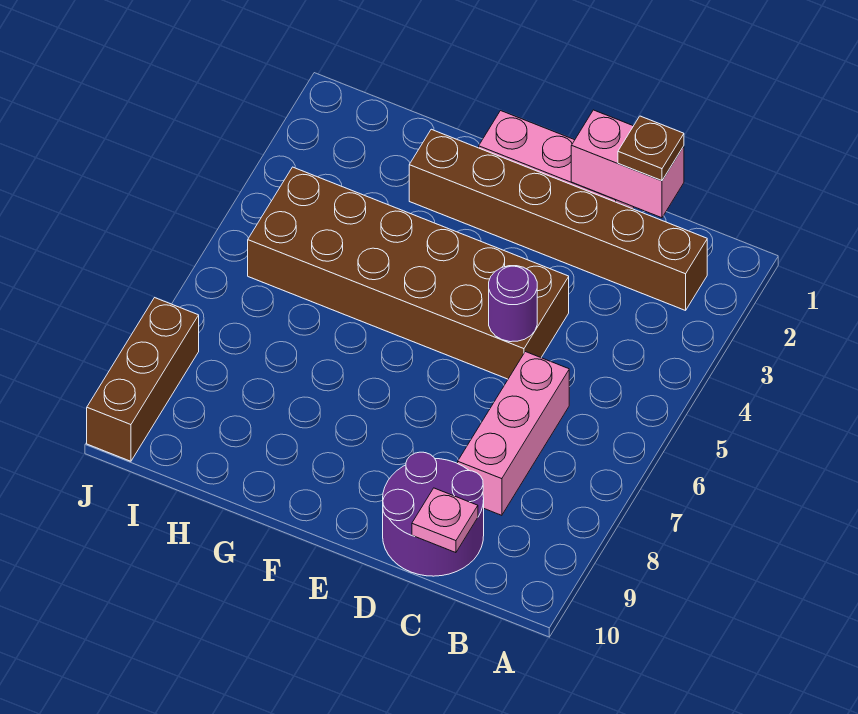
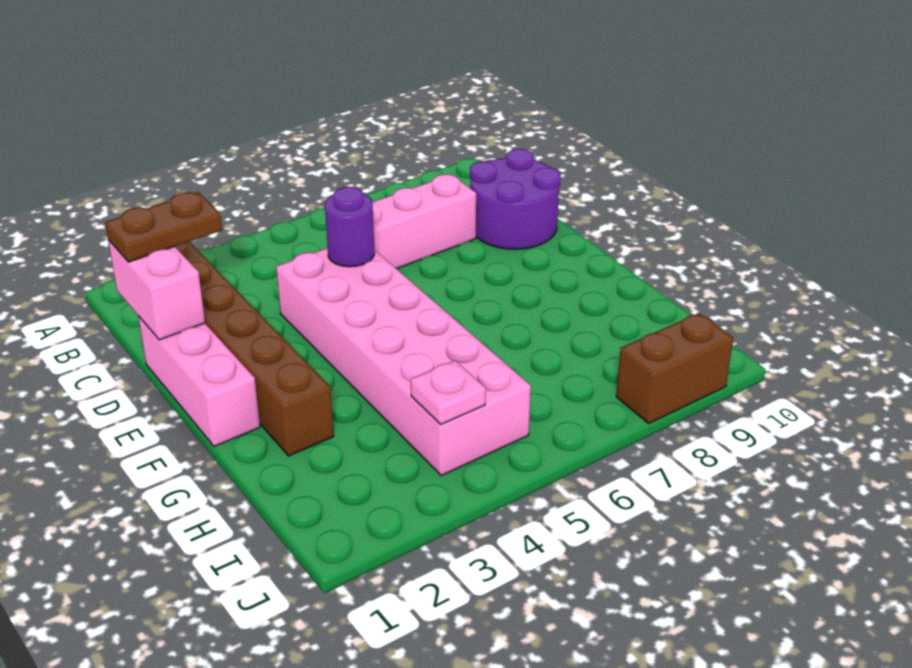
brown plate C1 level 3 -> brown plate C1:C2 level 3
pink plate C10 level 2 -> pink plate I4 level 2
brown brick D4:I5 level 1 -> pink brick D4:I5 level 1
brown brick J8:J10 level 1 -> brown brick J8:J9 level 1

